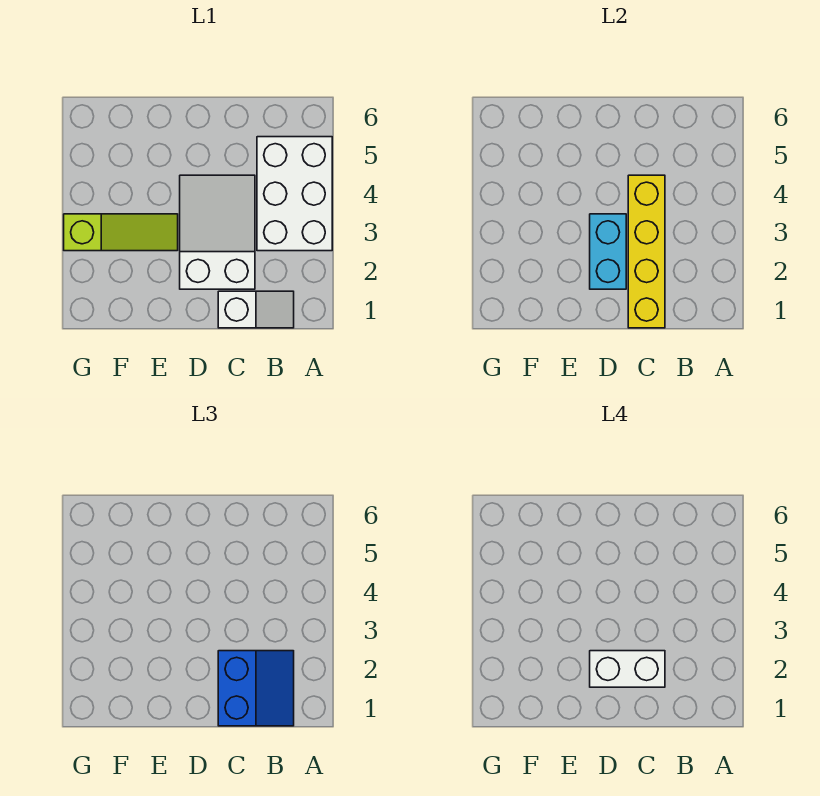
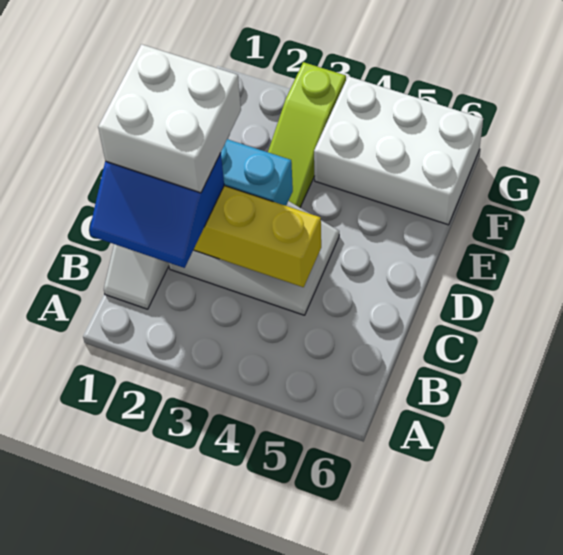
white brick A3:B5 level 1 -> white brick F4:G6 level 1
white brick C2:D2 level 4 -> white brick C1:D2 level 4

